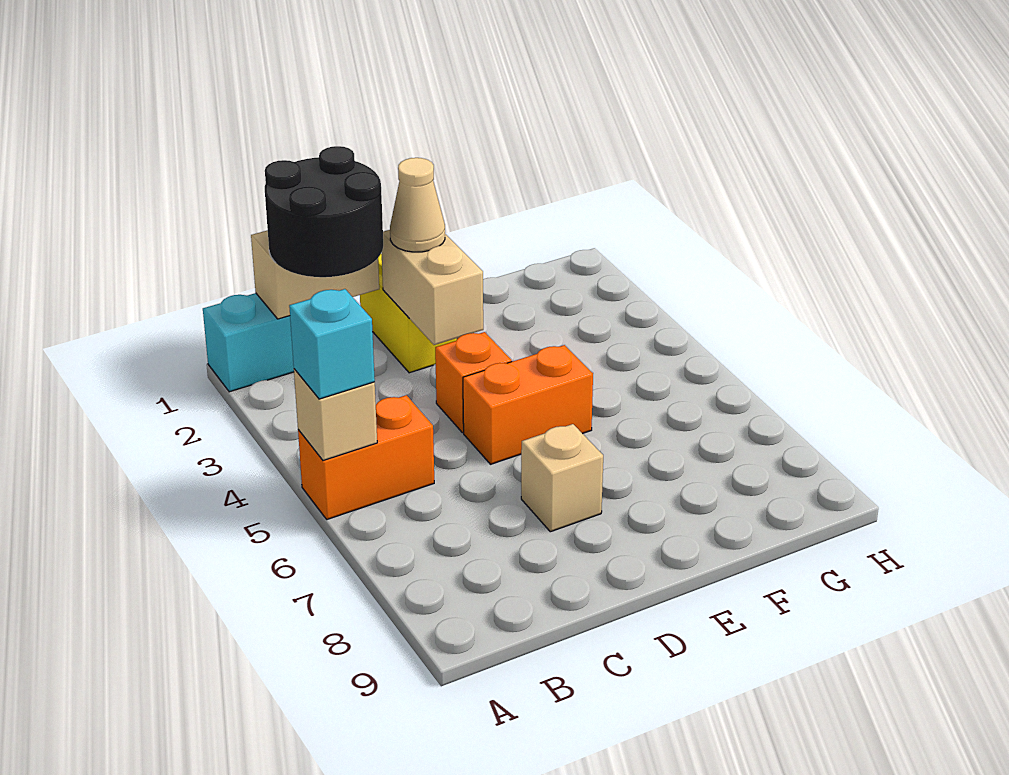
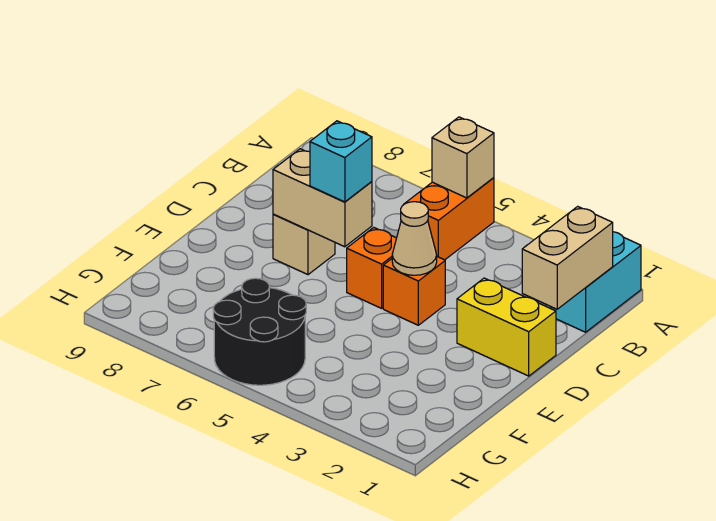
cyan brick A5 level 3 -> cyan brick D6 level 3
black round brick B1:C2 level 3 -> black round brick G5:H6 level 1
tan brick D2:D3 level 2 -> tan brick D6:D7 level 2
tan cone D2 level 3 -> tan cone D4 level 2
orange brick D5:E5 level 1 -> orange brick D5 level 1

